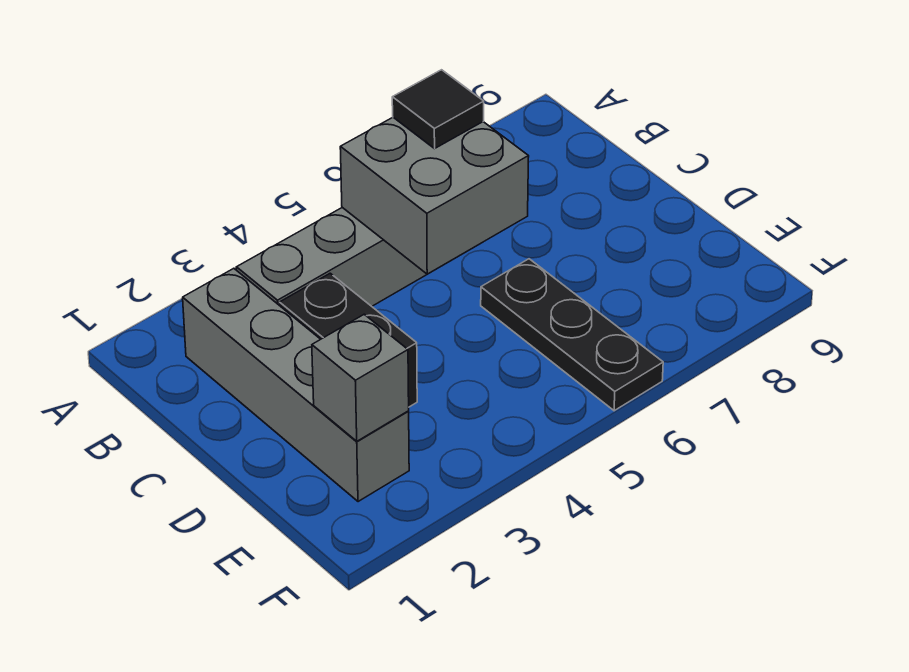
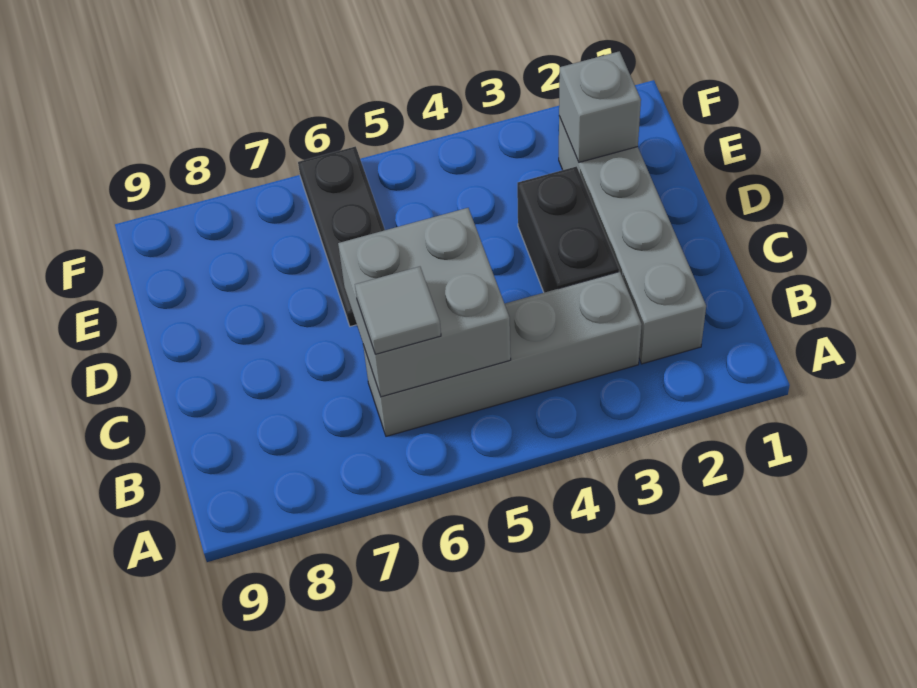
black tile B6 level 3 -> grey tile B6 level 3

